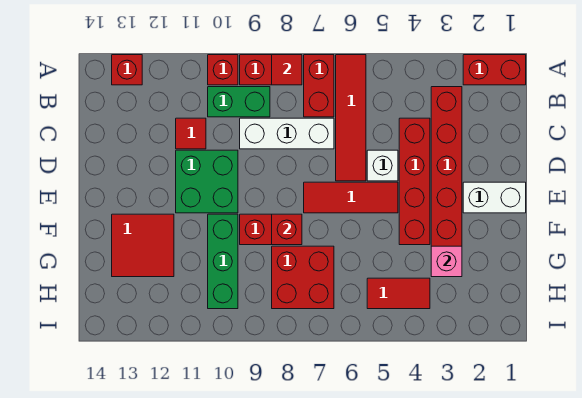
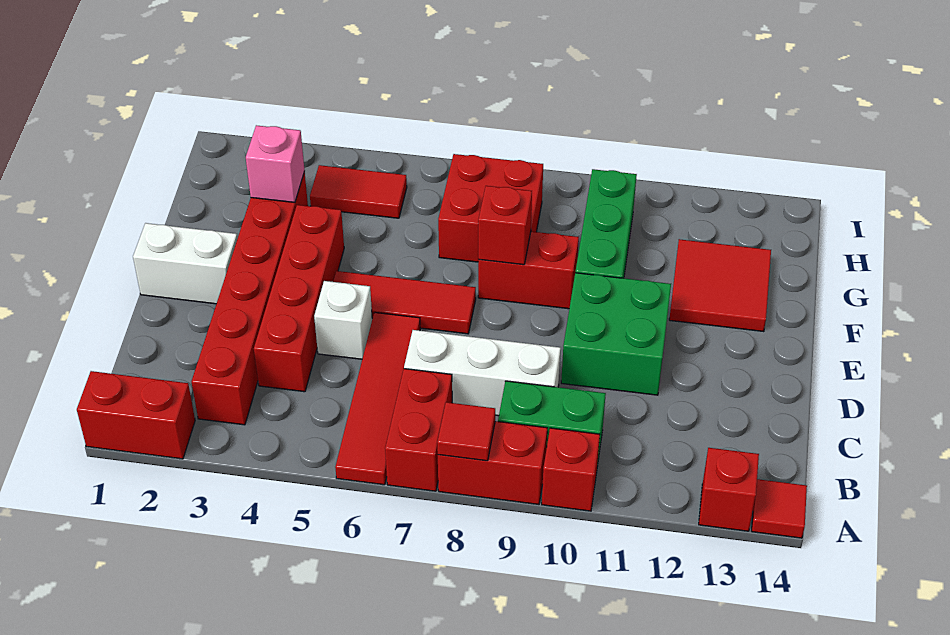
red tile C11 level 1 -> red tile A14 level 1

